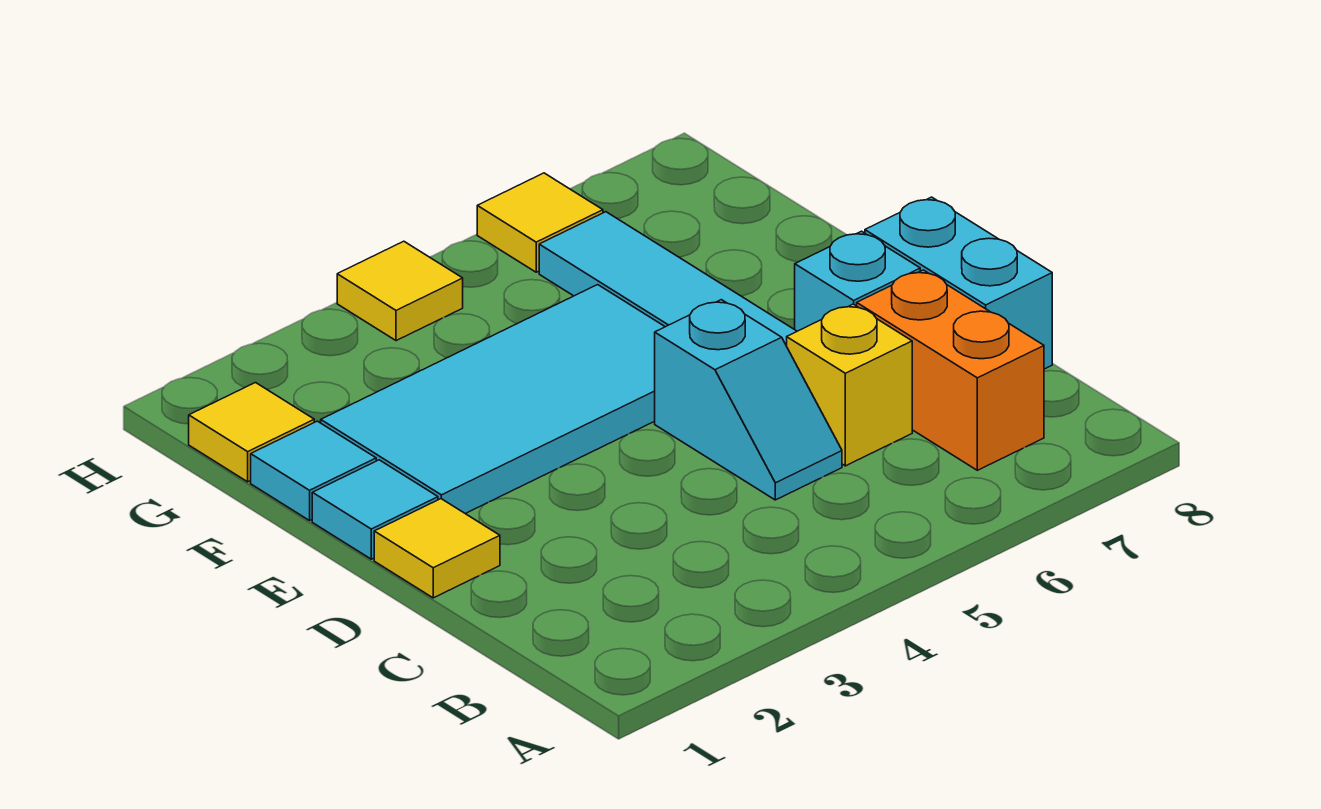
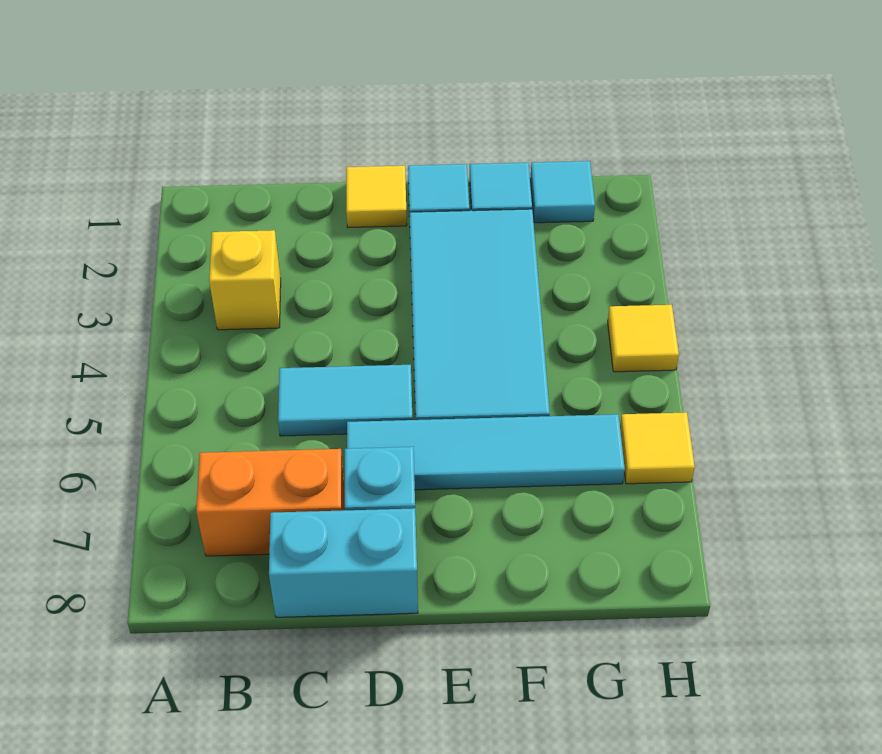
cyan slope C5:D5 level 1 top D -> cyan tile C5:D5 level 1
yellow brick C6 level 1 -> yellow brick B3 level 1
yellow tile G1 level 1 -> cyan tile G1 level 1

